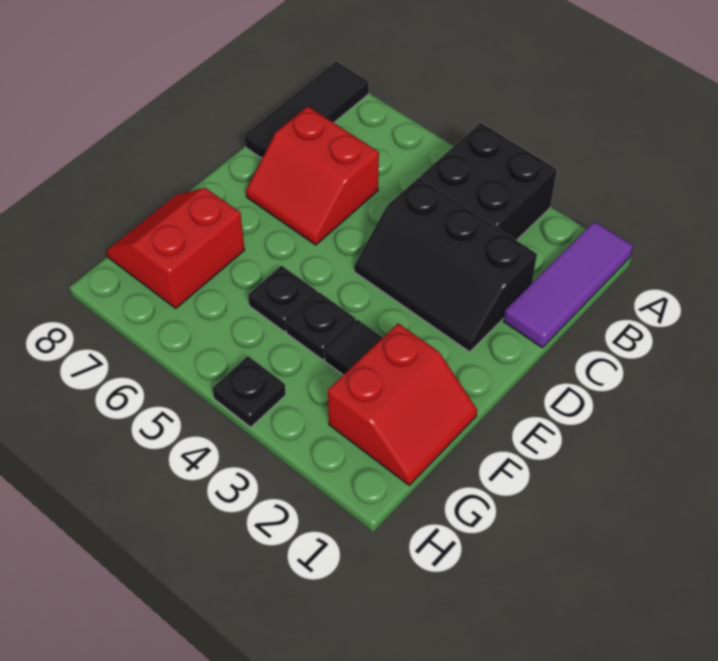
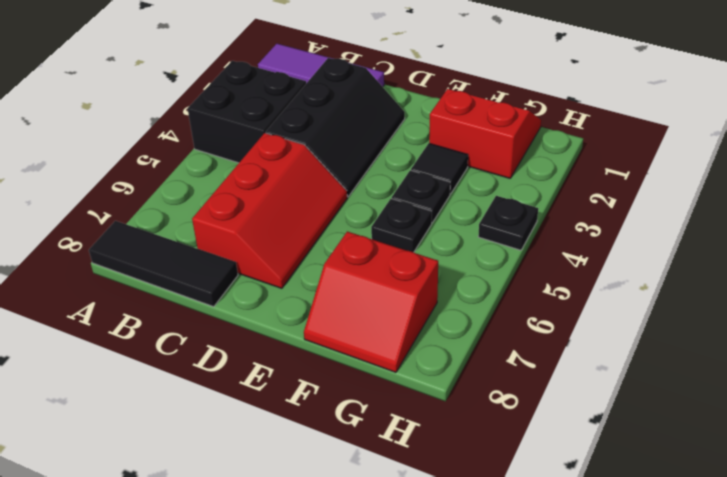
red slope C6:D7 level 1 top C -> red slope C5:D7 level 1 top C

